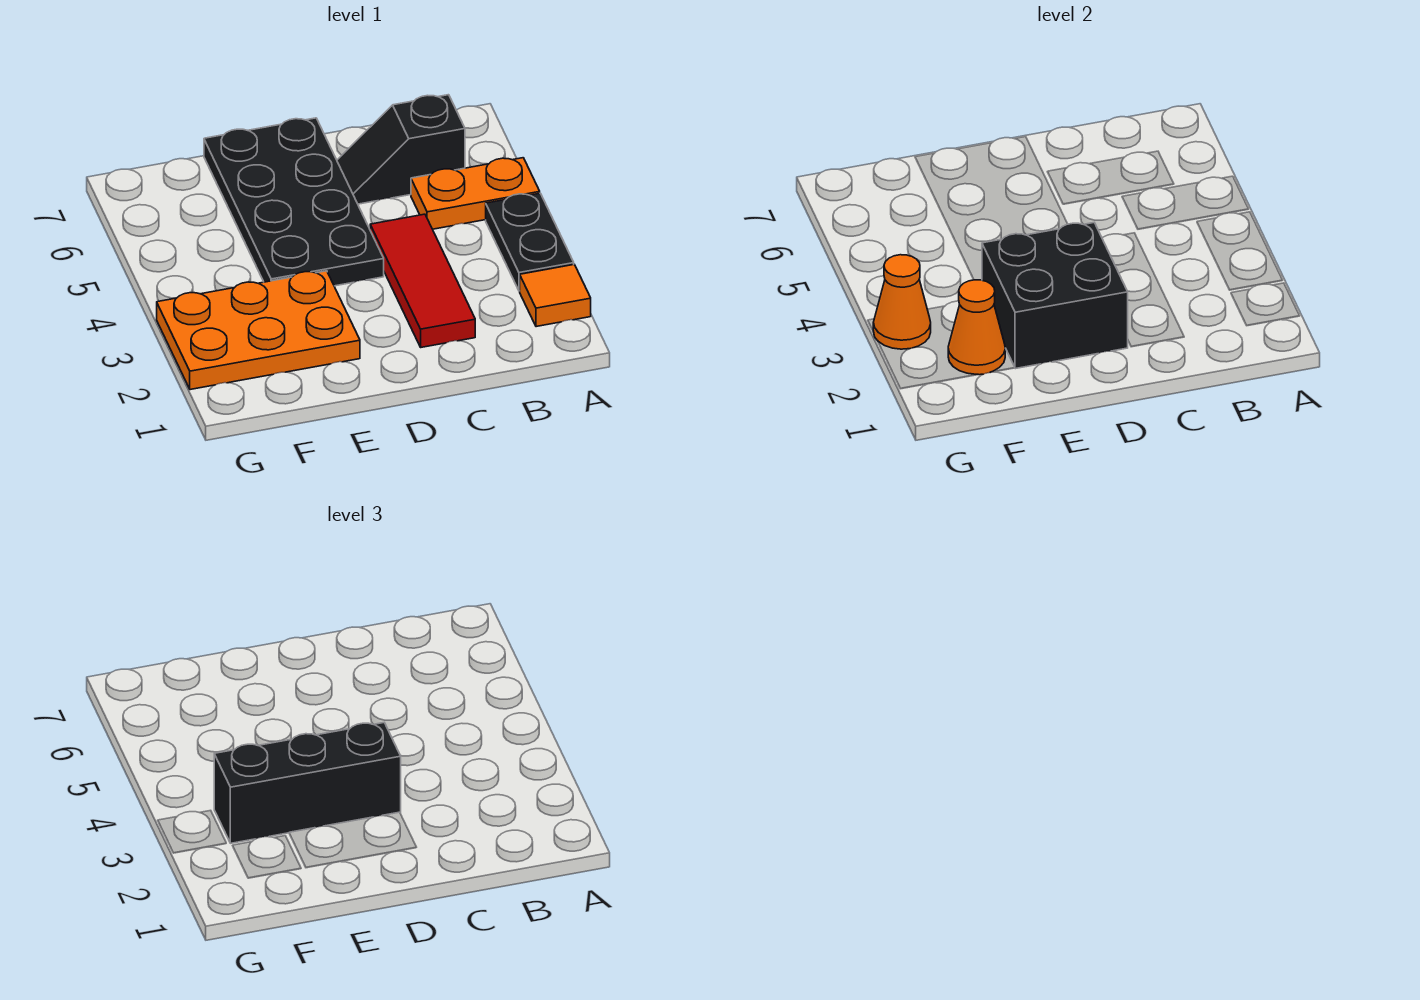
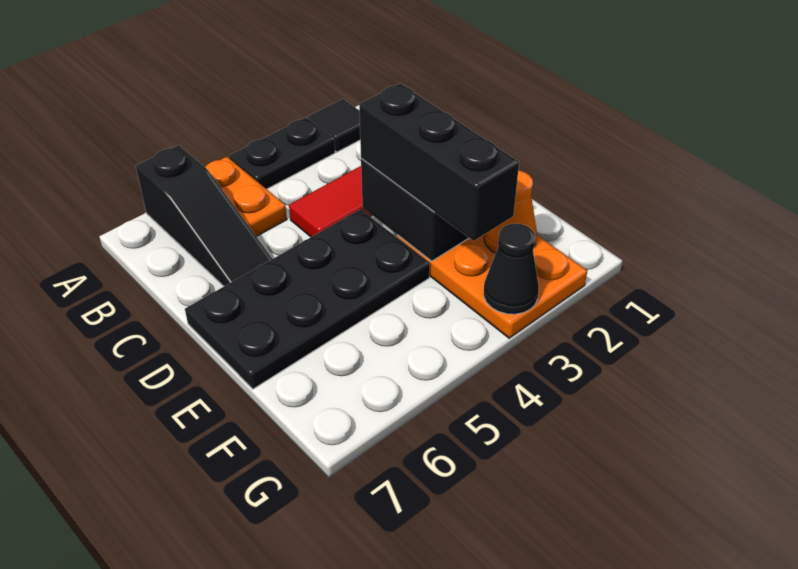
orange tile A2 level 1 -> black tile A2 level 1
black slope B6:C6 level 1 top B -> black slope A6:C6 level 1 top A
orange cone G3 level 2 -> black cone G3 level 2

